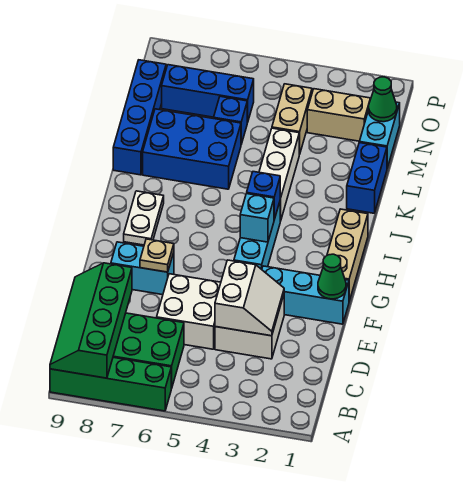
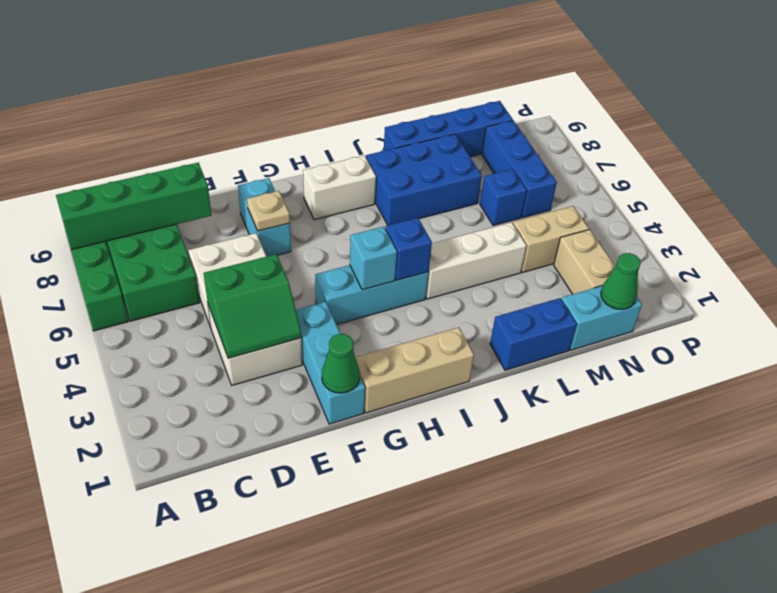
white slope D3:E4 level 2 top 4 -> green slope D3:E4 level 2 top 4
white plate H8:I8 level 1 -> white brick H8:I8 level 1
blue brick K6:L8 level 1 -> blue brick J7:L8 level 1

